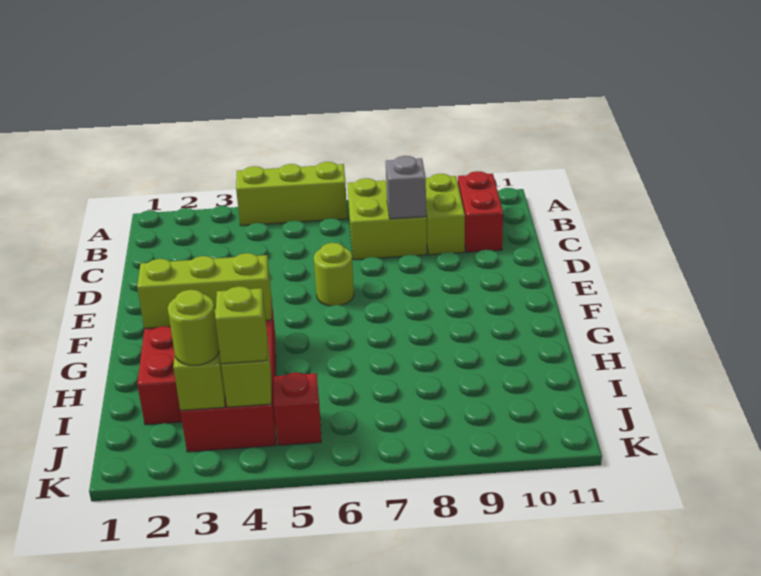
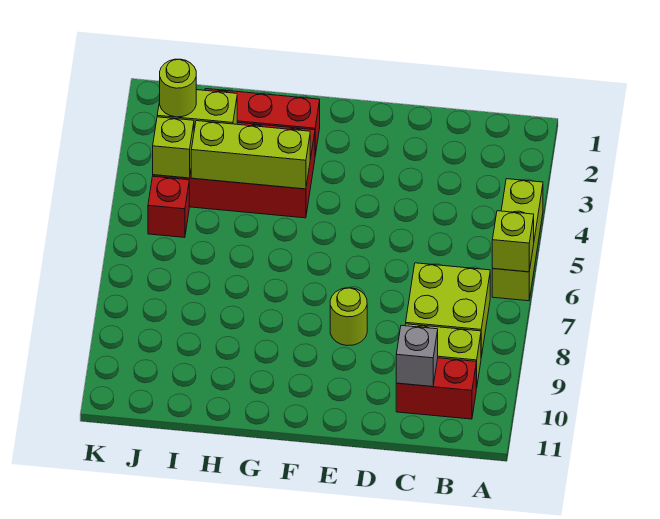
grey brick C8 level 2 -> grey brick C10 level 2
lime round brick E6 level 1 -> lime round brick E8 level 1
lime brick G2:G4 level 2 -> lime brick G4:I4 level 2
lime brick J4 level 3 -> lime brick A6 level 2

